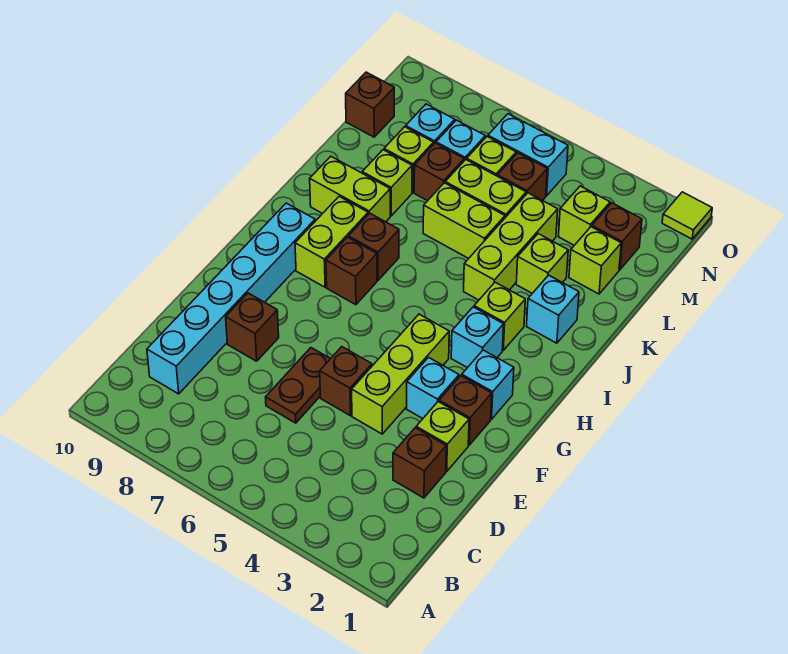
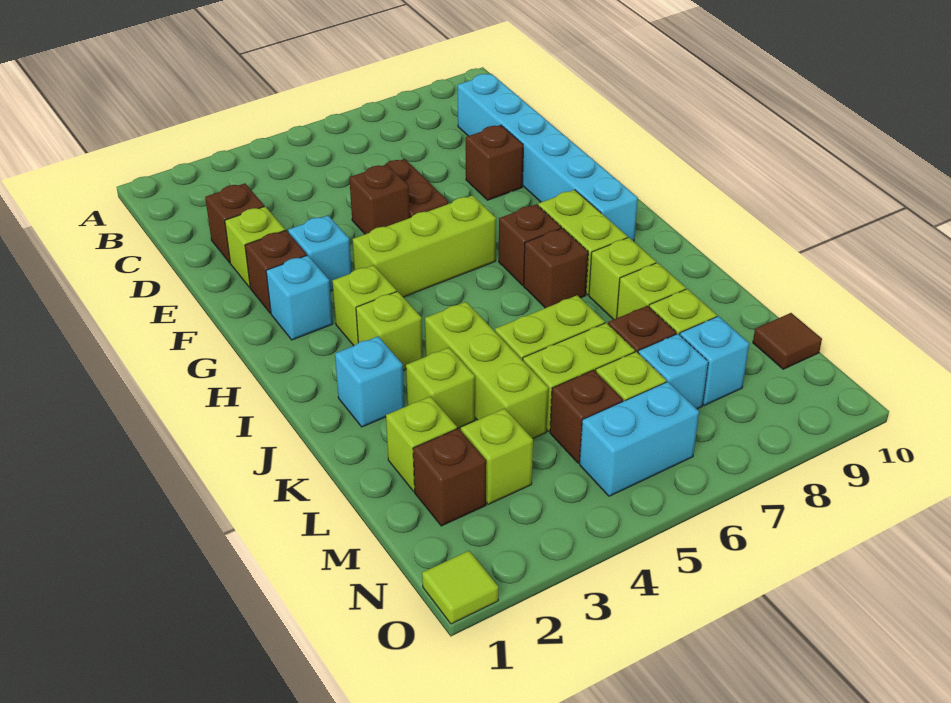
lime brick E4:G4 level 1 -> lime brick G4:G6 level 1
cyan brick H3 level 1 -> lime brick H3 level 1
lime brick J8:J9 level 1 -> lime brick J8 level 1
brown brick M10 level 1 -> brown tile M10 level 1

